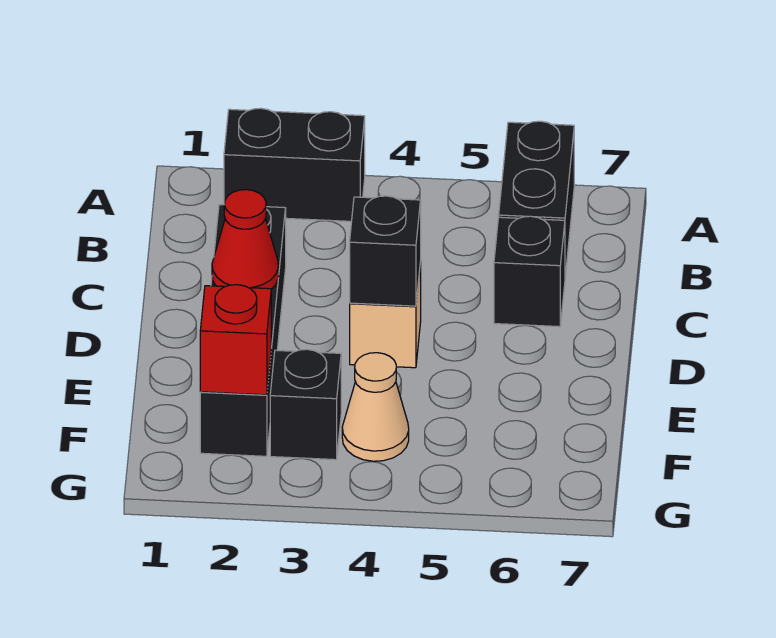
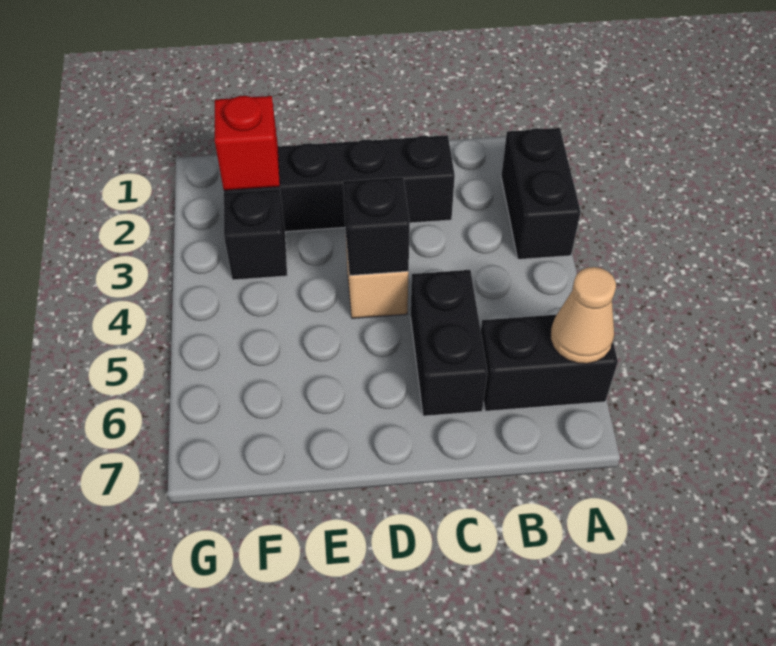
black brick C6 level 1 -> black brick C5:C6 level 1
red cone D2 level 2 -> none
tan cone F4 level 1 -> tan cone A6 level 2

